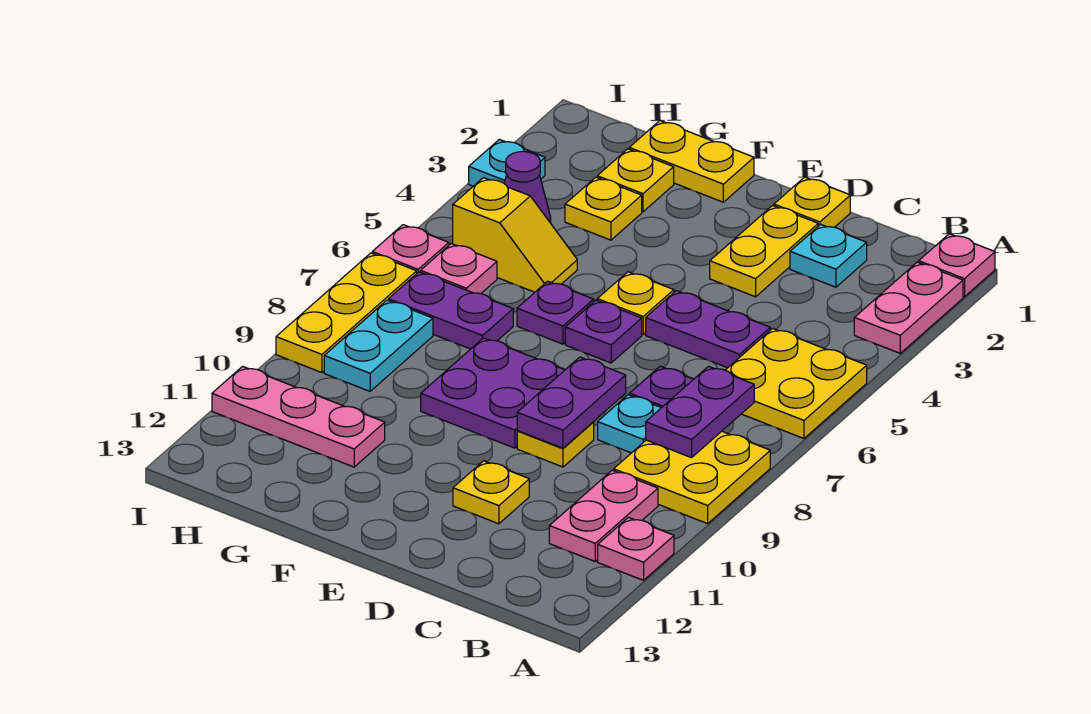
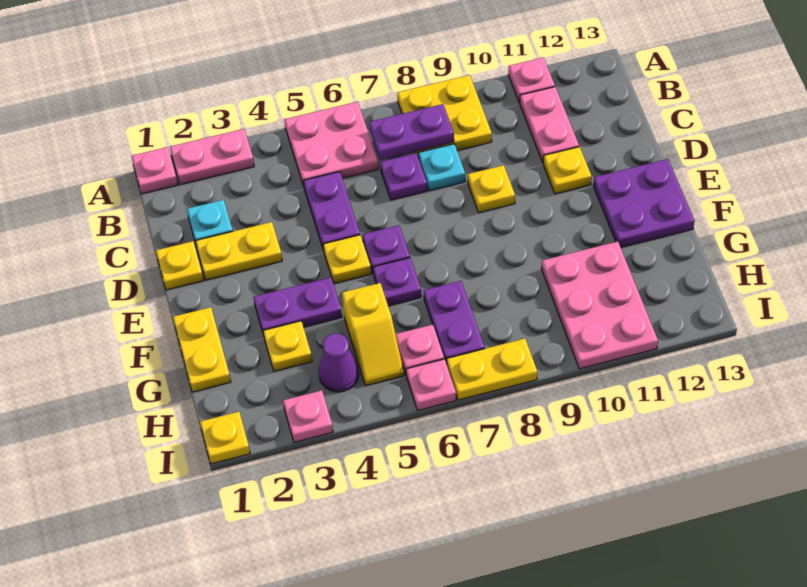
yellow plate A5:B6 level 1 -> pink plate A5:B6 level 1
pink plate B10:B11 level 1 -> pink plate B11:C11 level 1
purple plate D8:D9 level 2 -> purple plate F3:F4 level 1
purple plate E8:F9 level 1 -> purple plate E12:F13 level 1
yellow plate G2 level 1 -> yellow plate I1 level 1
yellow slope G5:H5 level 1 top H -> yellow slope G5:H5 level 1 top G
pink plate G11:I11 level 1 -> pink plate G10:I11 level 1
cyan plate H8:H9 level 1 -> none
cyan plate I3 level 1 -> pink plate I3 level 1
yellow plate I7:I9 level 1 -> yellow plate I7:I8 level 1

